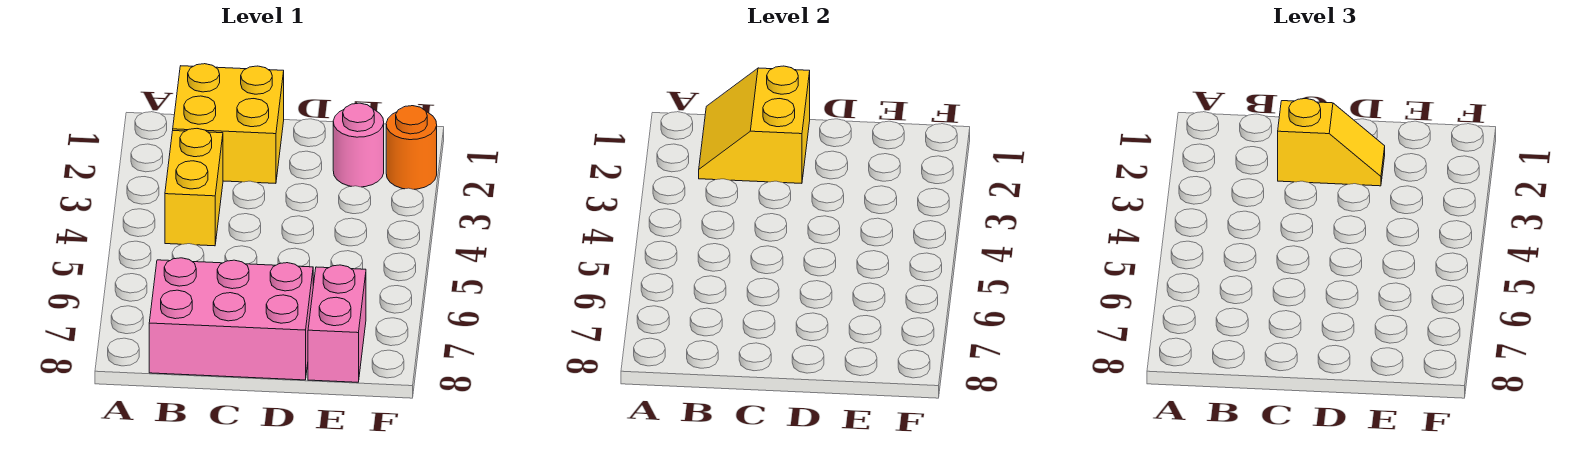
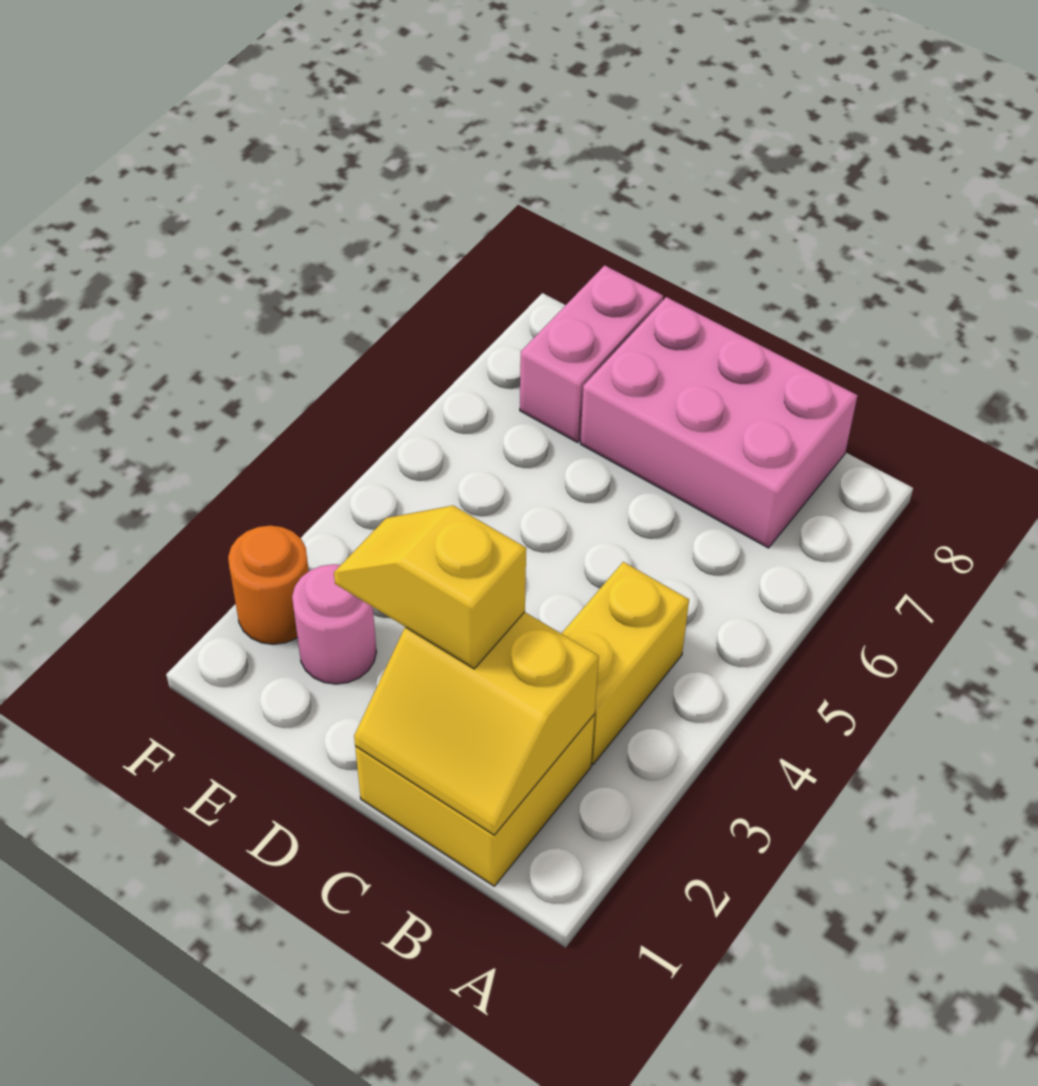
yellow slope B1:C2 level 2 top C -> yellow slope B1:C2 level 2 top 2

